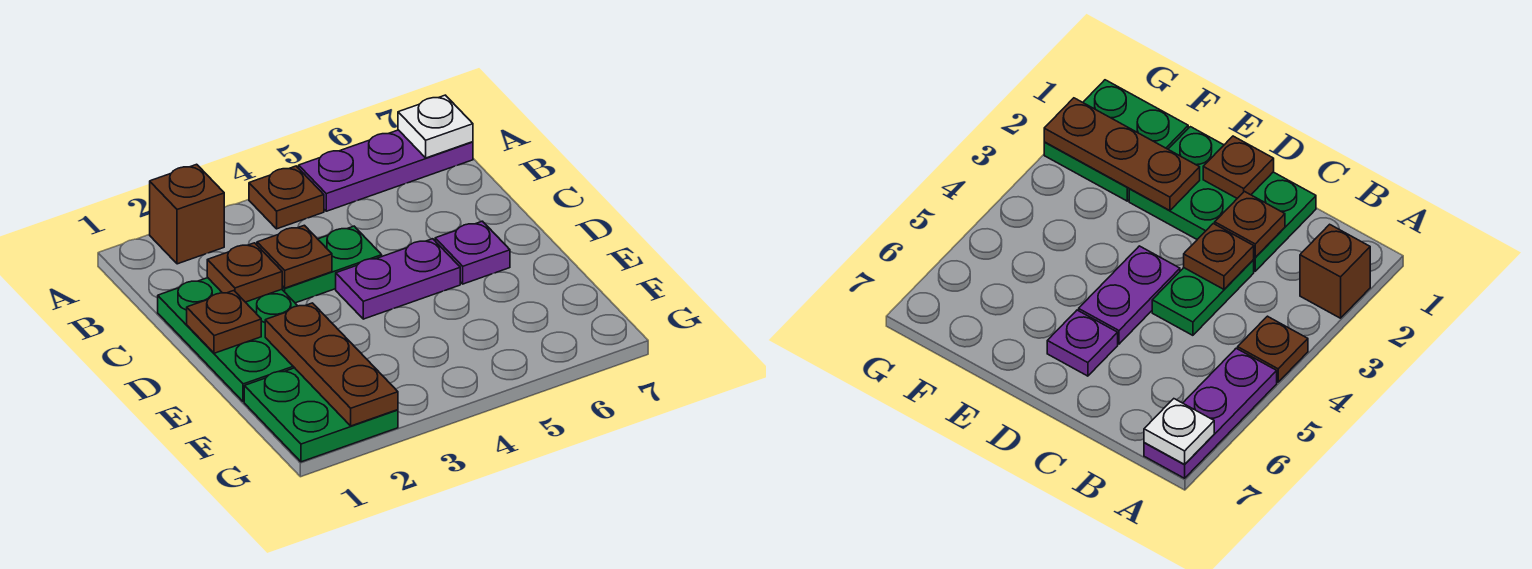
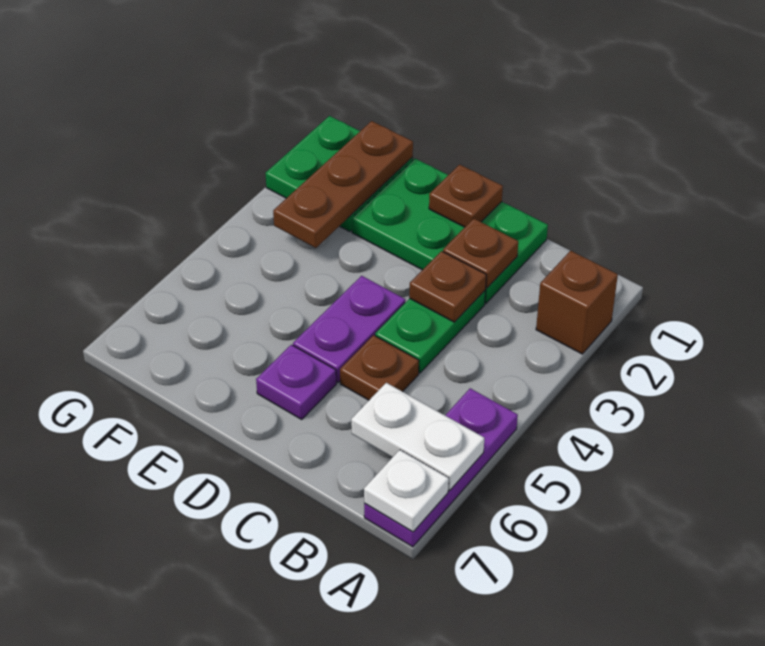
brown plate A4 level 1 -> brown plate C5 level 1
none -> white plate A6:B6 level 2
brown plate E2:G2 level 2 -> brown plate F1:F3 level 2

